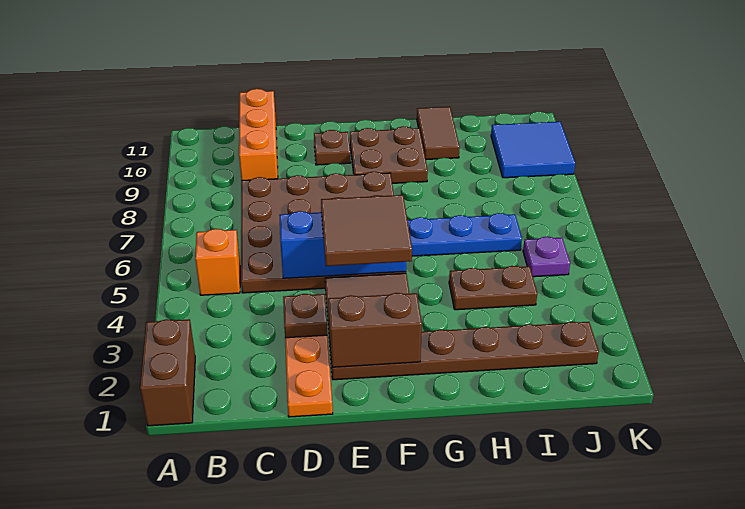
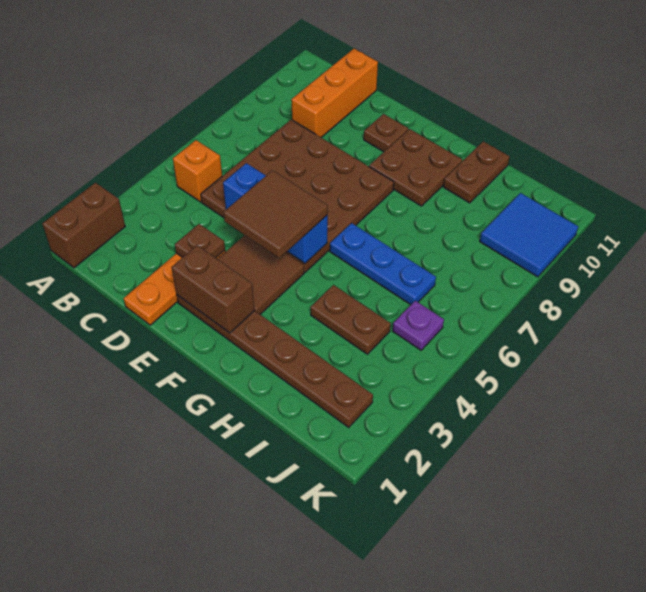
brown tile H10:H11 level 1 -> brown plate H10:H11 level 1

